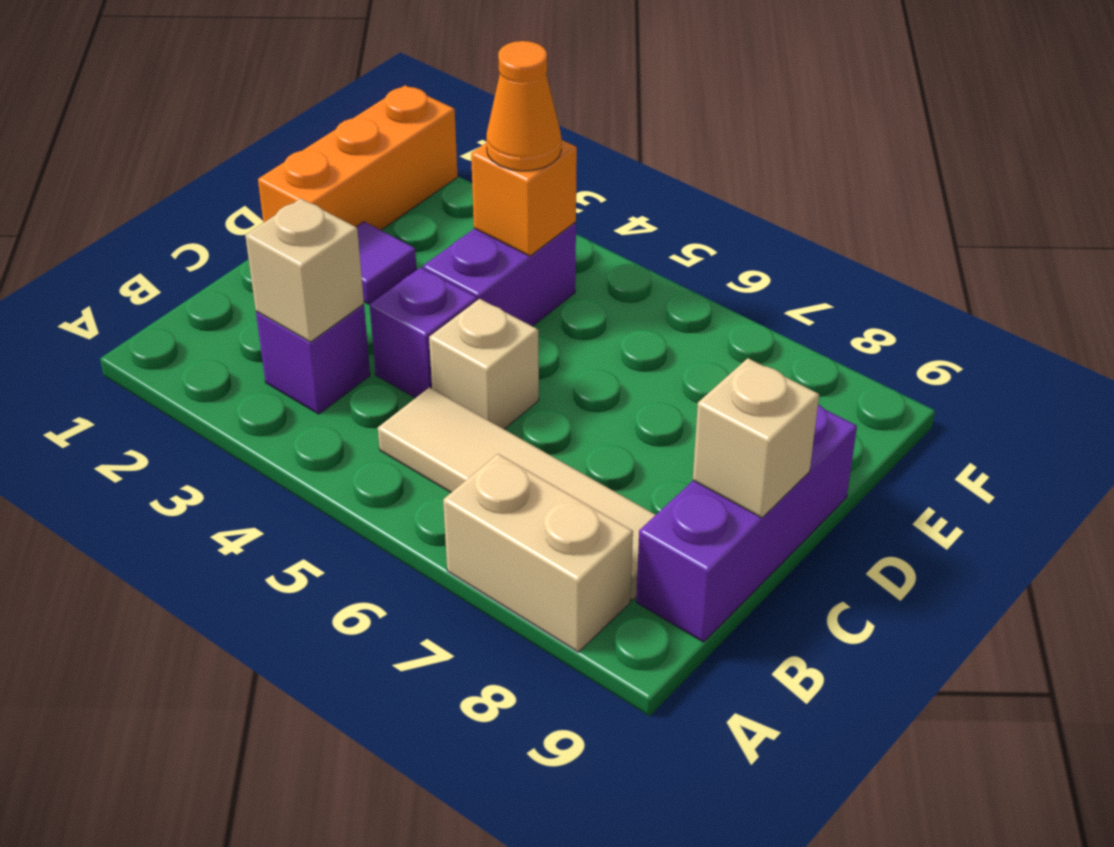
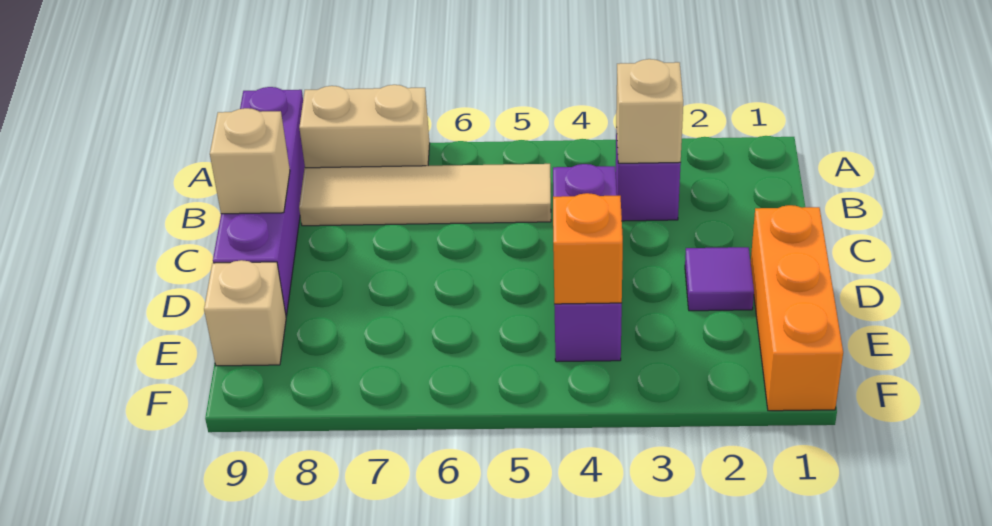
purple brick B9:D9 level 1 -> purple brick A9:D9 level 1
tan brick C5 level 1 -> tan brick E9 level 1
orange cone E4 level 3 -> none

